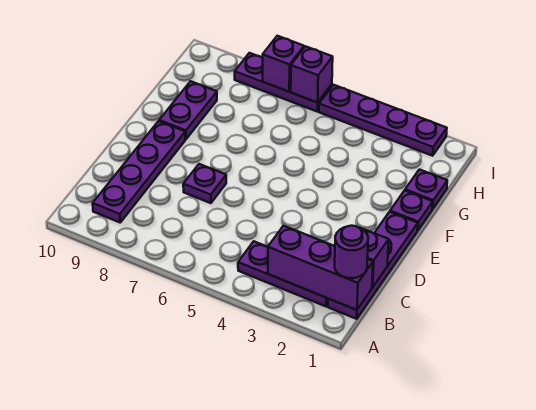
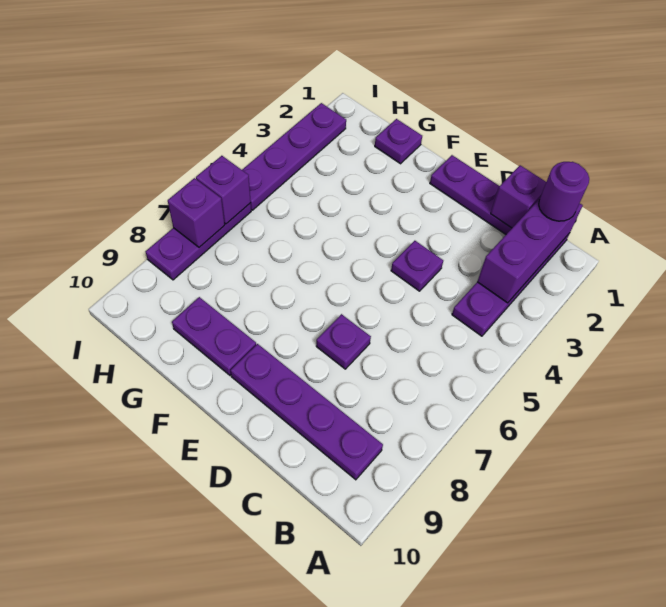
purple plate F1 level 1 -> purple plate D4 level 1

